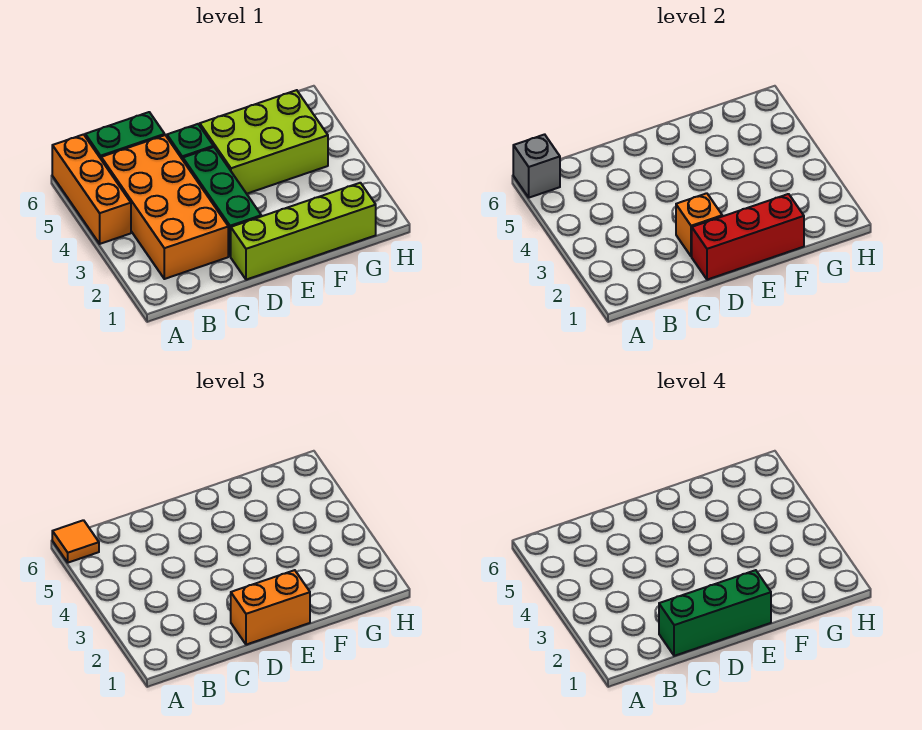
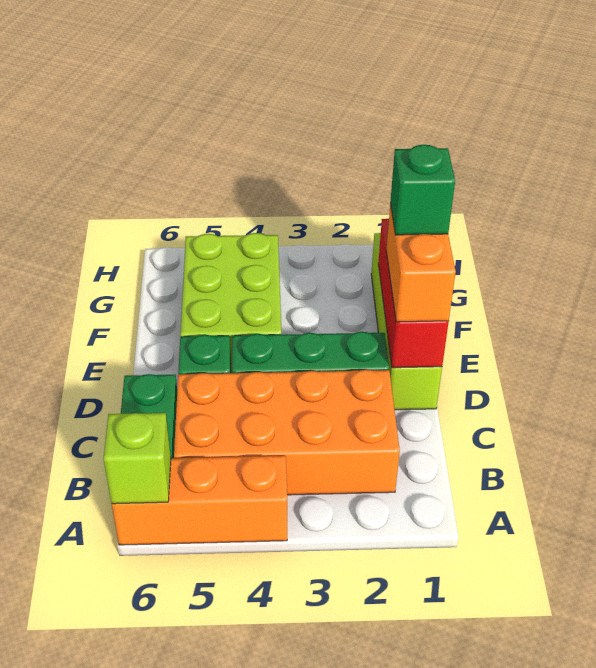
grey brick A6 level 2 -> lime brick A6 level 2
orange tile A6 level 3 -> none
green brick C1:E1 level 4 -> green brick E1 level 4
orange brick D2 level 2 -> none

